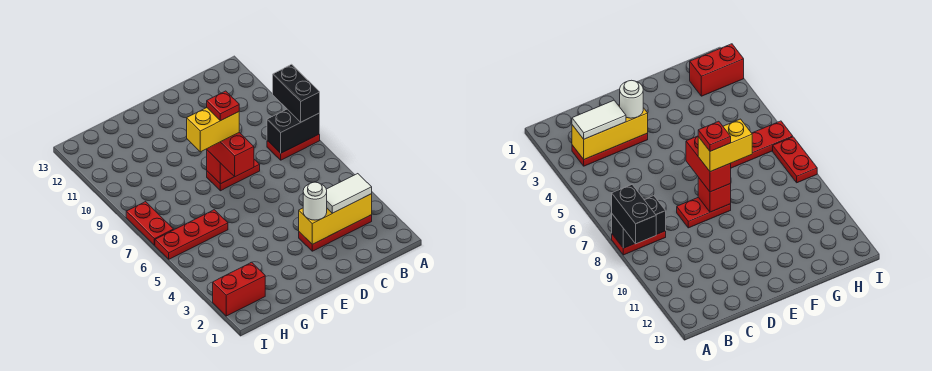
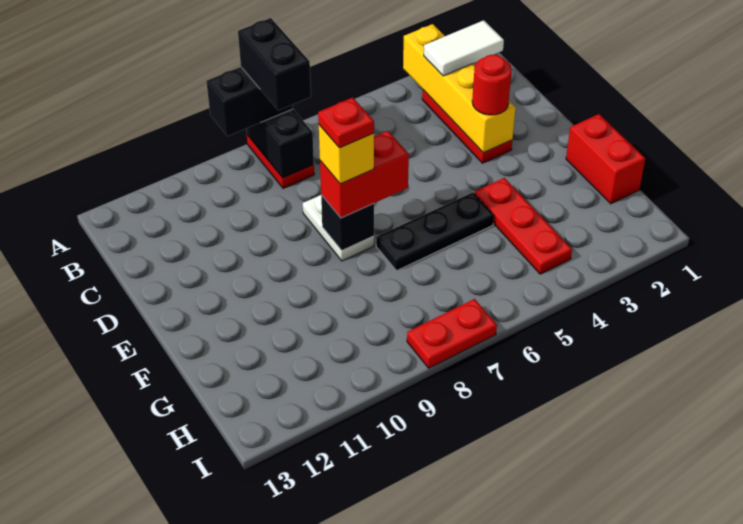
none -> black brick A8:B8 level 4
yellow brick B3:D3 level 2 -> yellow brick A3:D3 level 2
white tile B3:C3 level 3 -> white tile B2:B3 level 3
white round brick D3 level 3 -> red round brick D3 level 3
red plate D8:E8 level 1 -> white plate D8:E8 level 1
red brick E8 level 2 -> black brick E8 level 2
yellow brick E8:F8 level 4 -> yellow brick E8 level 4
none -> black plate F5:F7 level 1
red plate G6:I6 level 1 -> red plate F4:H4 level 1
red brick H2:I2 level 1 -> red brick F1:G1 level 1

